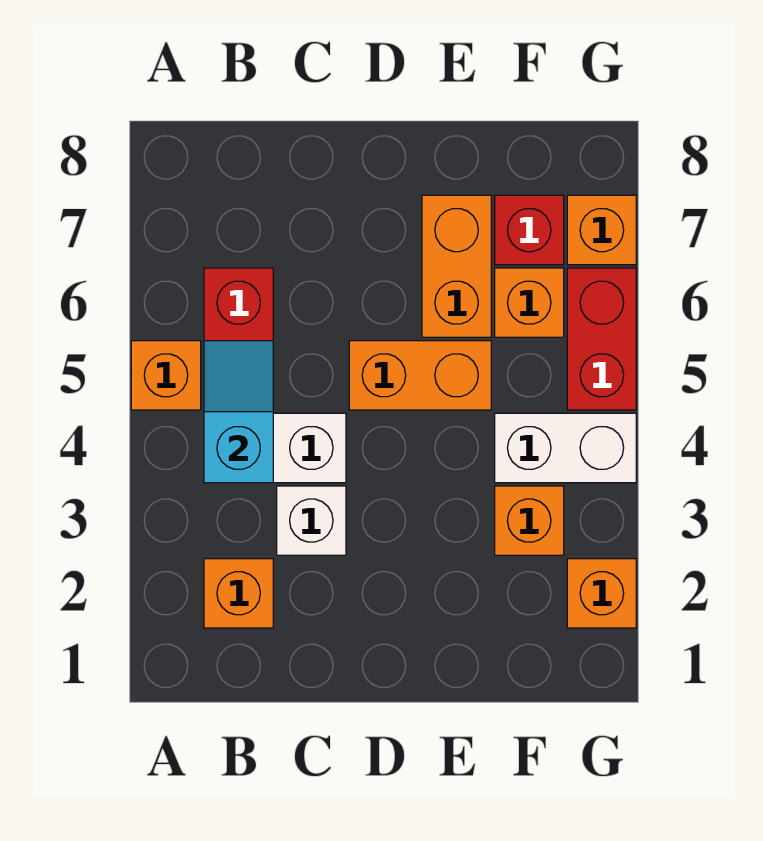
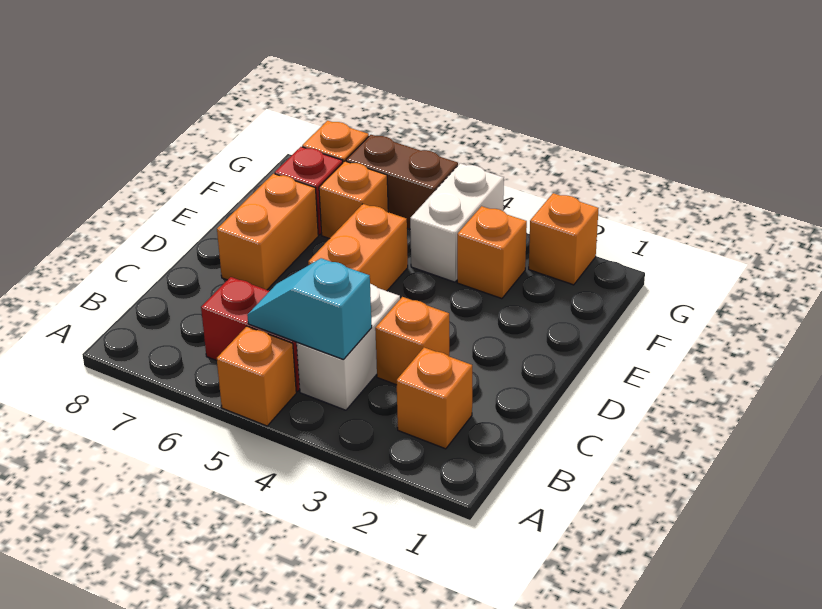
white brick C3 level 1 -> orange brick C3 level 1
orange brick E6:E7 level 1 -> orange brick D7:E7 level 1
red brick G5:G6 level 1 -> brown brick G5:G6 level 1

